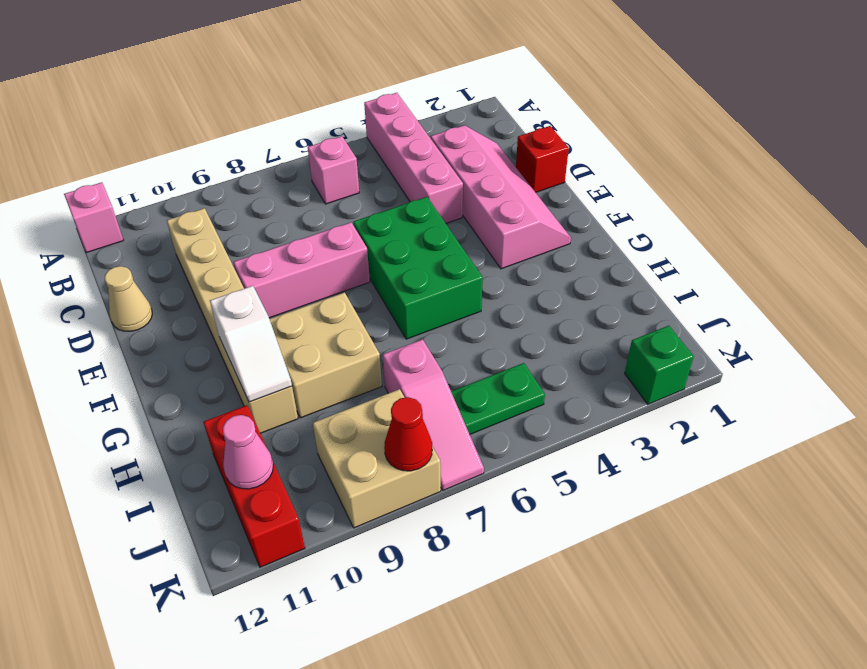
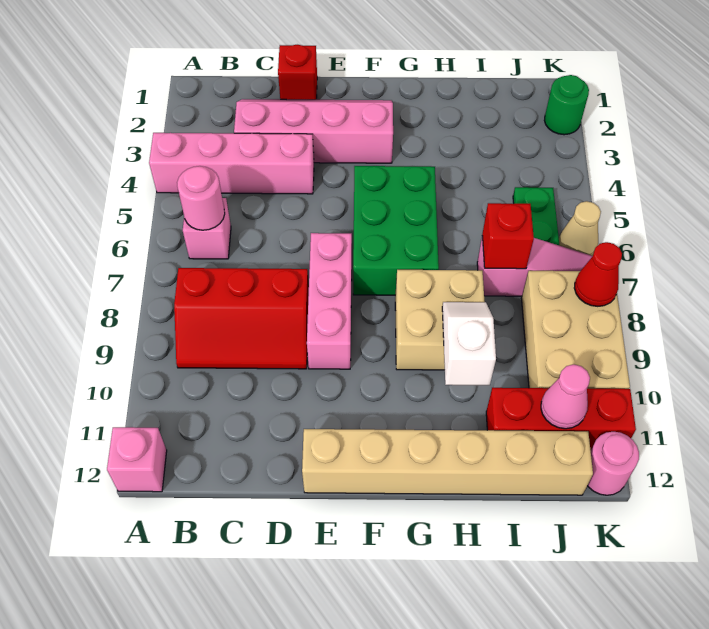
none -> pink round brick B6 level 2
none -> red slope B8:D9 level 1 top 8
tan brick C10:H10 level 1 -> tan brick E12:J12 level 1
tan cone D12 level 1 -> tan cone K6 level 1
green brick E5:G6 level 1 -> green brick F5:G7 level 1
white slope G10:H10 level 2 top G -> white slope H9:H10 level 2 top 10
none -> red brick I7 level 2
tan brick J8:K9 level 1 -> tan brick J8:K10 level 1
green brick K2 level 1 -> green round brick K2 level 1
none -> pink round brick K12 level 1

